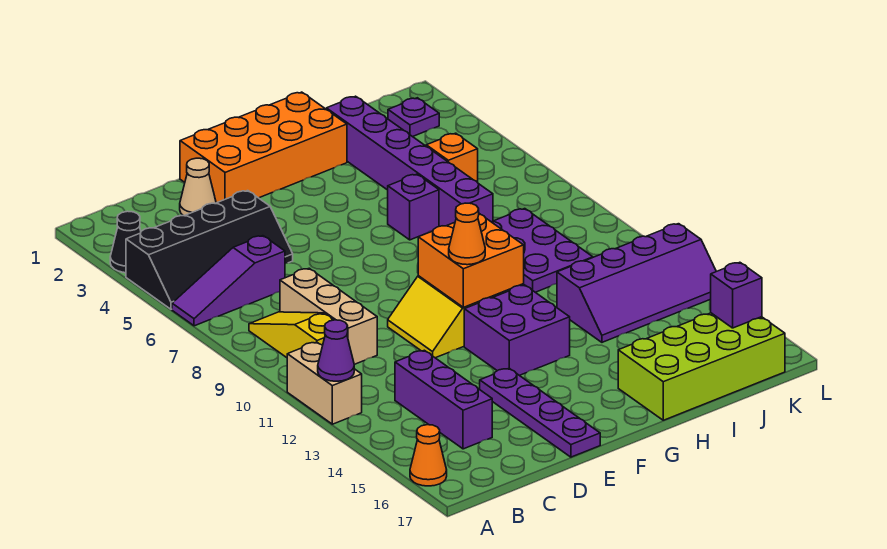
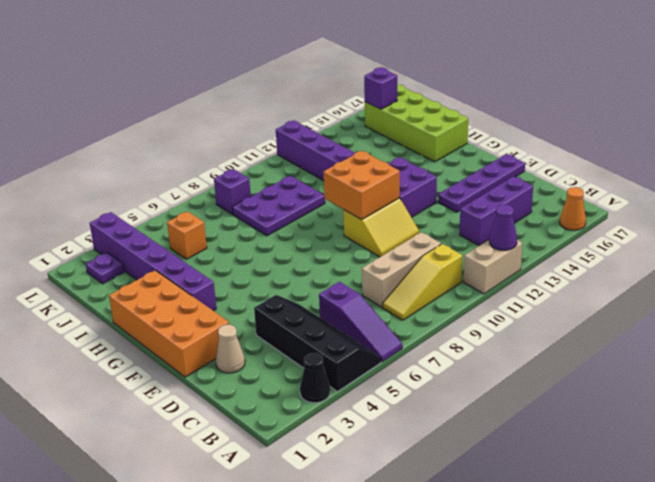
orange cone F11 level 3 -> none
purple brick H6 level 1 -> purple brick K8 level 1
purple brick I2:I7 level 1 -> purple brick G3:L3 level 1

